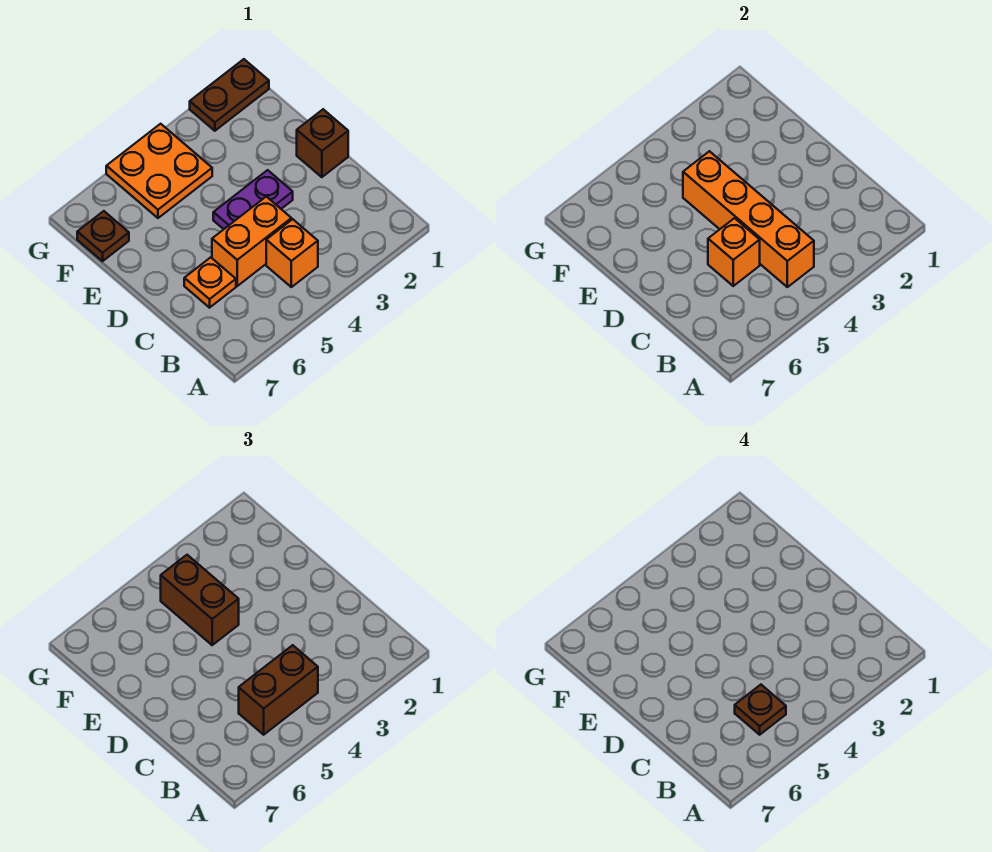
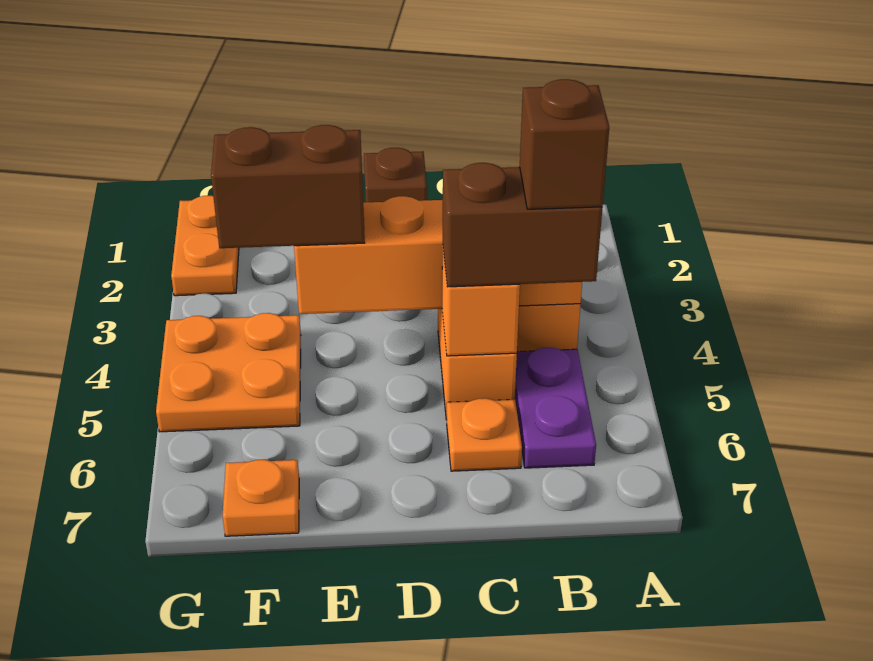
brown brick B4:B5 level 3 -> brown brick B5:C5 level 3
brown plate B5 level 4 -> brown brick B5 level 4
purple plate D3:D4 level 1 -> purple plate B5:B6 level 1
brown plate F7 level 1 -> orange plate F7 level 1
brown plate G1:G2 level 1 -> orange plate G1:G2 level 1

